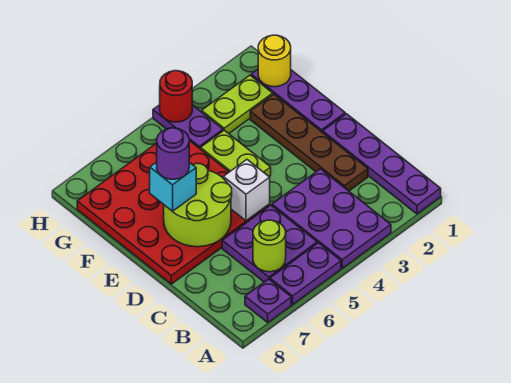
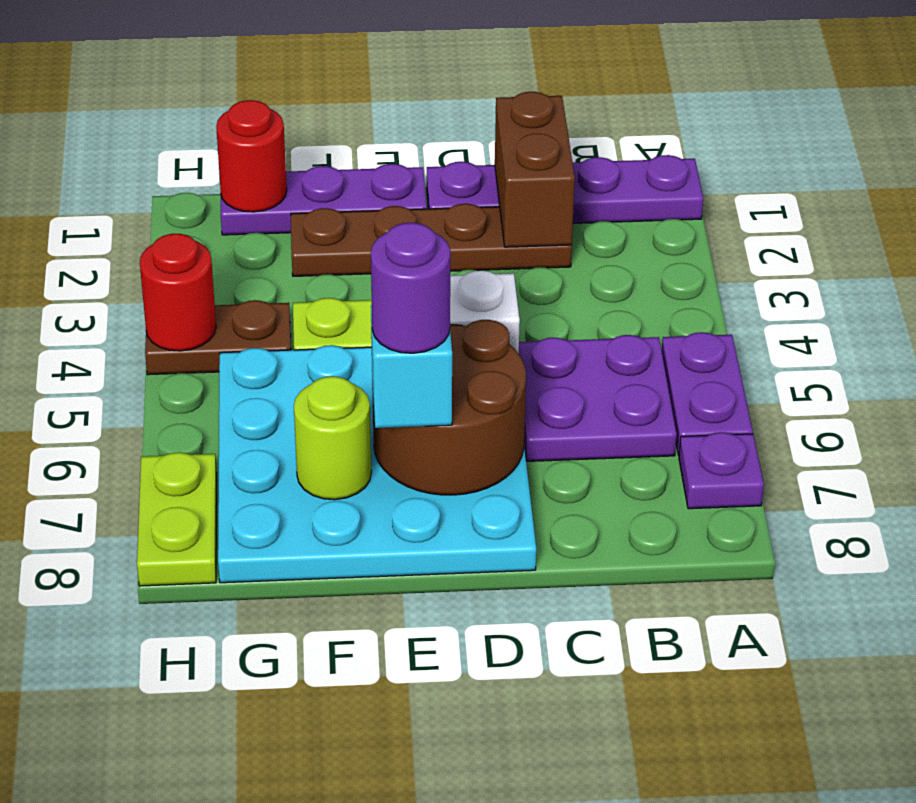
purple plate A3:C4 level 1 -> none
lime round brick B6 level 2 -> lime round brick F7 level 2
none -> brown brick C1:C2 level 2
red plate D5:G8 level 1 -> cyan plate D5:G8 level 1
lime round brick D6:E7 level 2 -> brown round brick D6:E7 level 2
yellow round brick G1 level 2 -> red round brick G1 level 2
lime plate G2:G3 level 1 -> lime plate H7:H8 level 1
purple plate G4:H4 level 1 -> brown plate G4:H4 level 1

